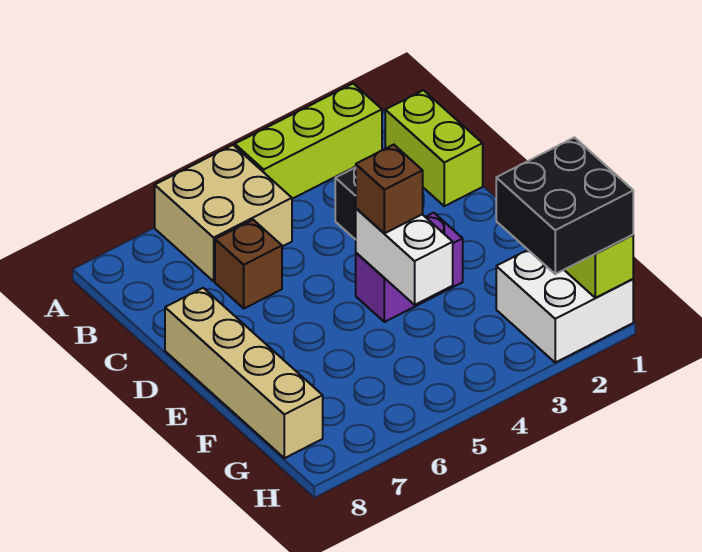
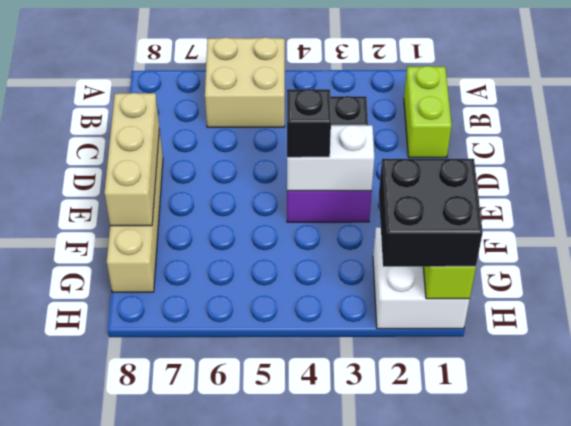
lime brick A2:A4 level 1 -> none
brown brick C6 level 1 -> none
none -> tan brick D8:F8 level 2
white brick E4:F4 level 2 -> white brick E3:E4 level 2
brown brick E4 level 3 -> black brick E4 level 3

